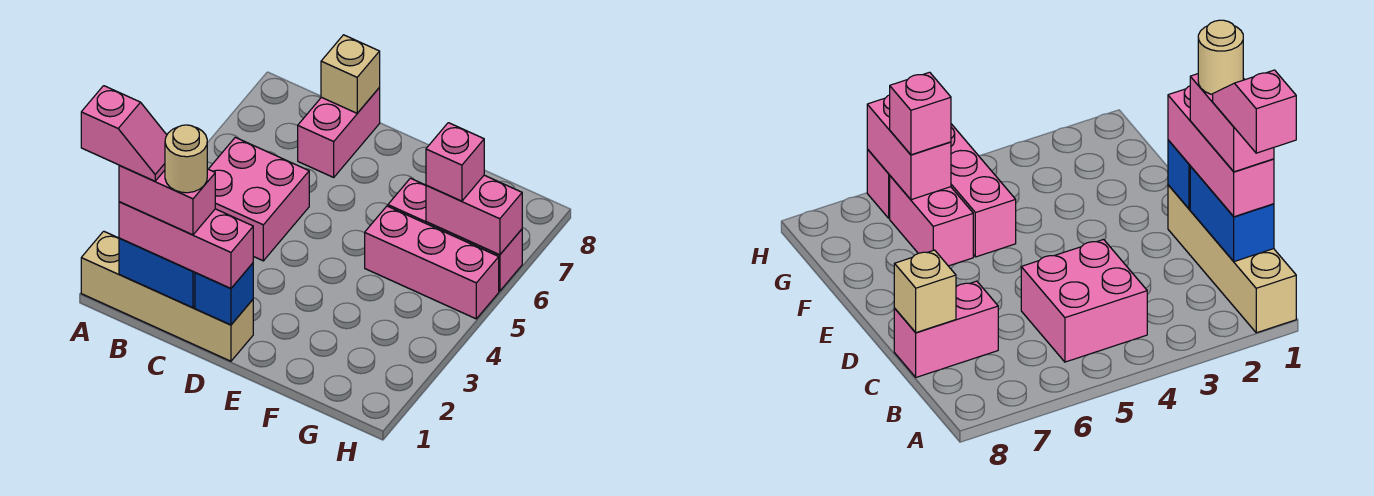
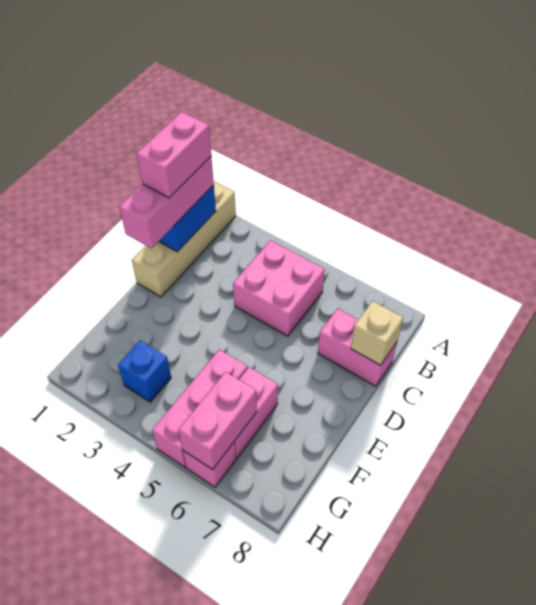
pink slope A1:B1 level 5 top A -> none
tan round brick C1 level 5 -> none
blue brick D1 level 2 -> blue brick G3 level 1
pink brick G6 level 3 -> none

